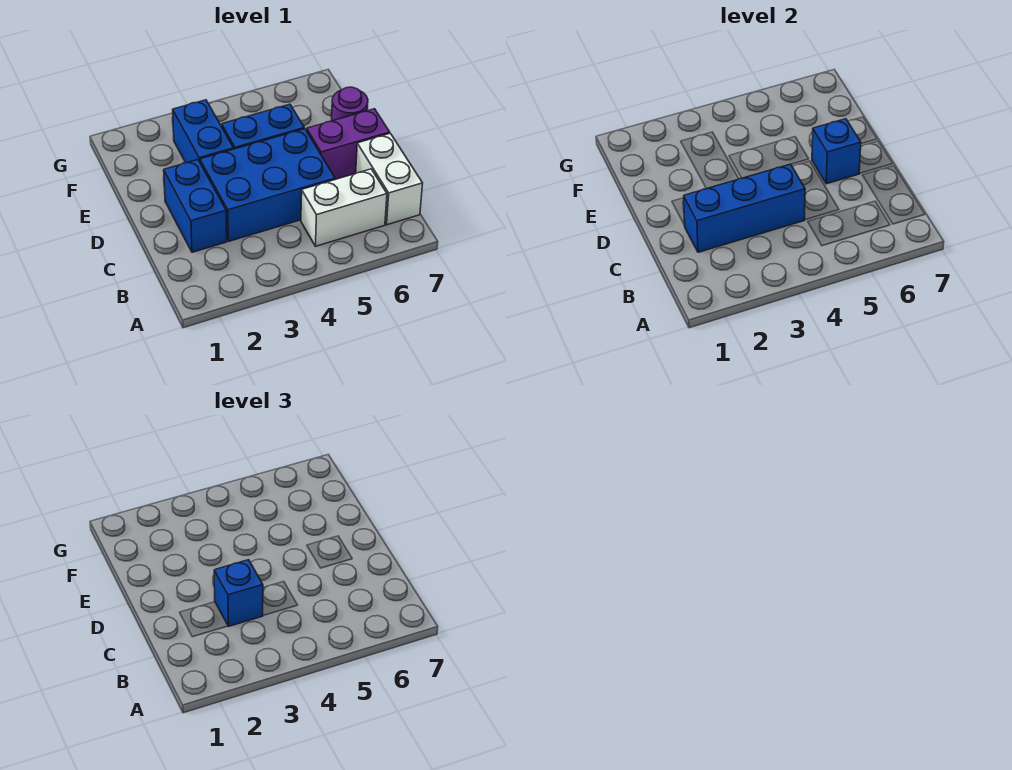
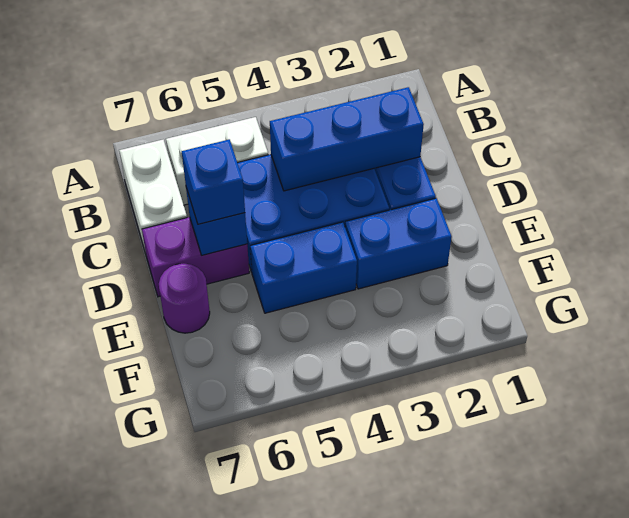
blue brick C3 level 3 -> blue brick D6 level 3
blue brick E3:F3 level 1 -> blue brick E2:E3 level 1

